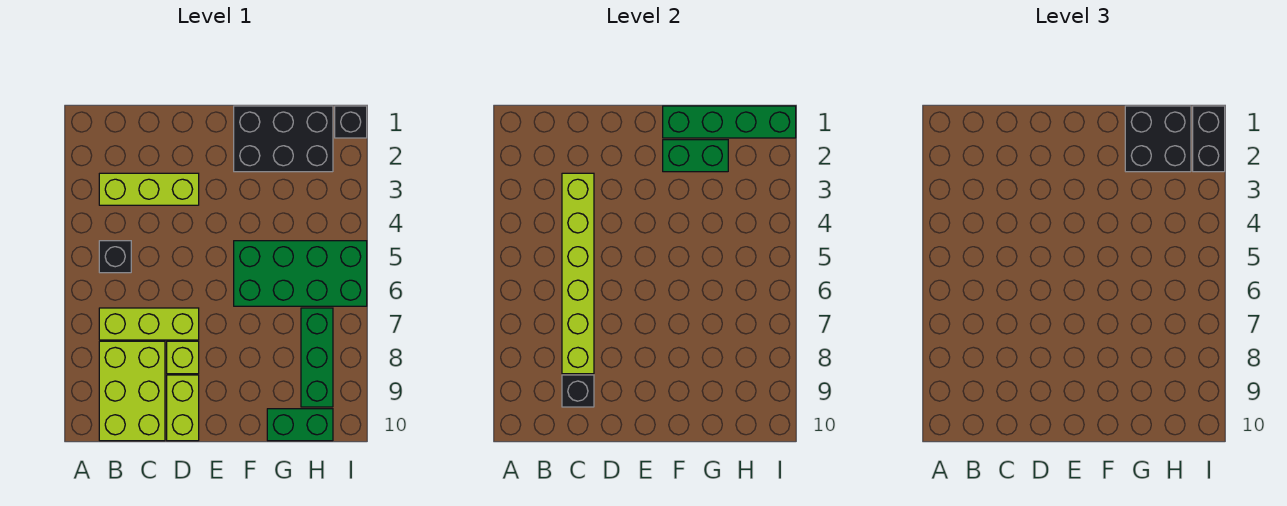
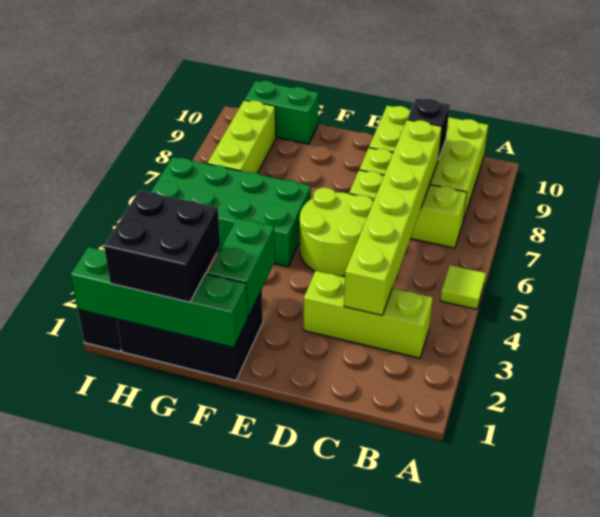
none -> lime tile A5 level 1
black brick B5 level 1 -> none
none -> lime round brick D5:E6 level 1
green brick F2:G2 level 2 -> green brick F2:F3 level 2
green brick H7:H9 level 1 -> lime brick H7:H9 level 1
black brick I1:I2 level 3 -> none

